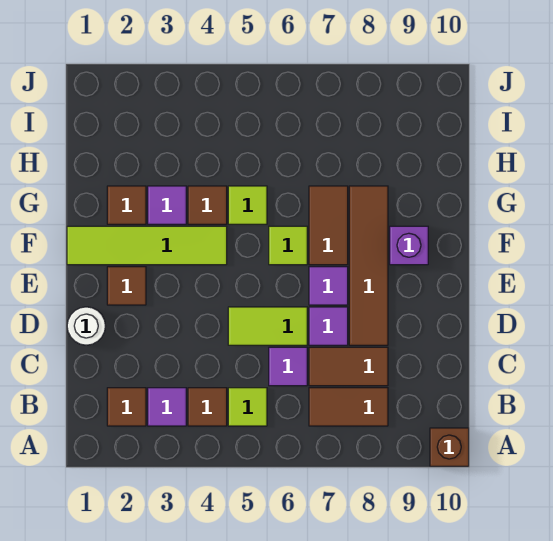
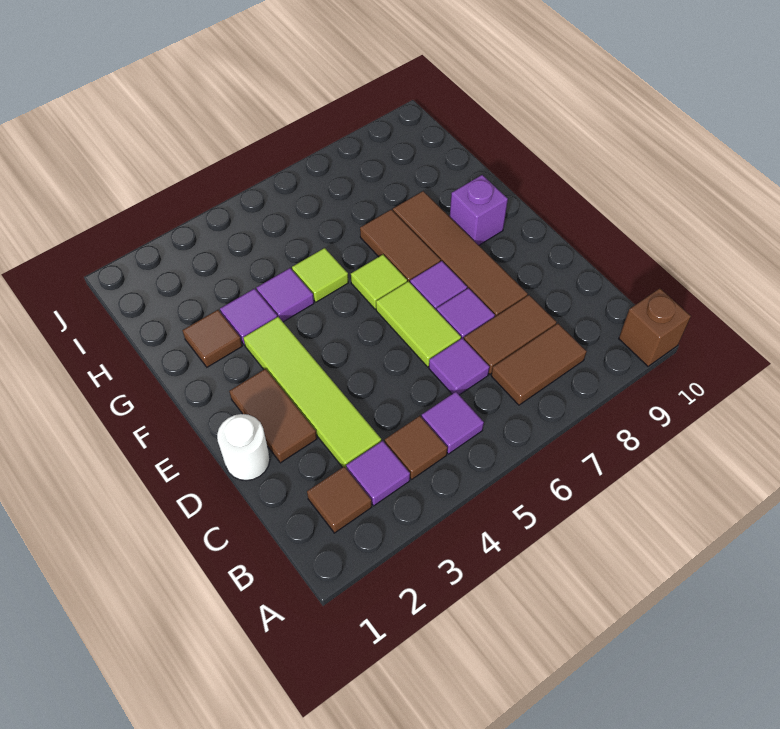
lime tile B5 level 1 -> purple tile B5 level 1
lime tile D5:D6 level 1 -> lime tile D6:E6 level 1
brown tile E2 level 1 -> brown tile D2:E2 level 1
lime tile F1:F4 level 1 -> lime tile C3:F3 level 1
brown tile G4 level 1 -> purple tile G4 level 1

